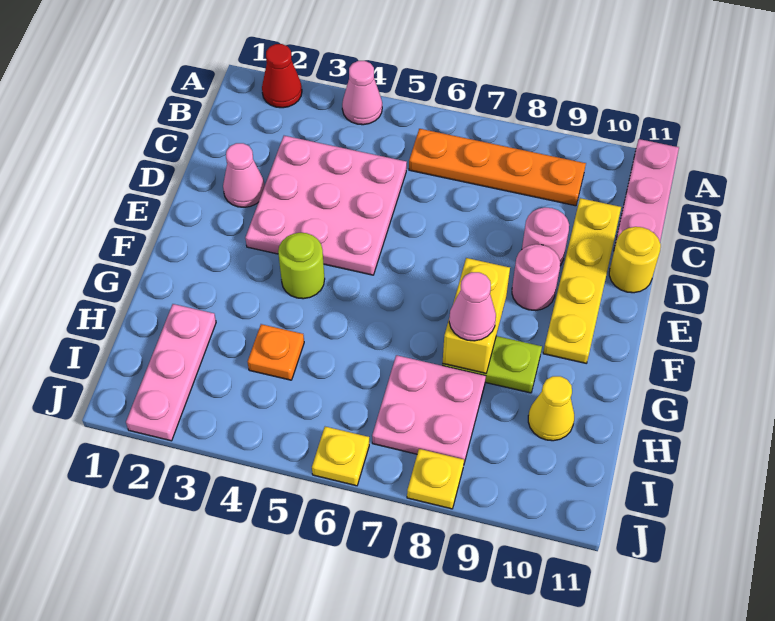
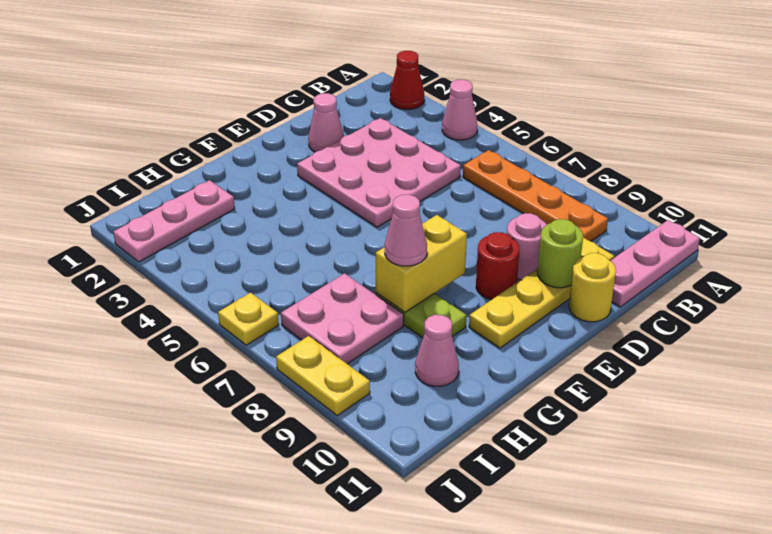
pink round brick E9 level 1 -> red round brick E9 level 1
lime round brick F4 level 1 -> lime round brick D10 level 2
orange plate H4 level 1 -> none
yellow cone H10 level 1 -> pink cone H10 level 1
yellow plate J8 level 1 -> yellow plate J8:J9 level 1

